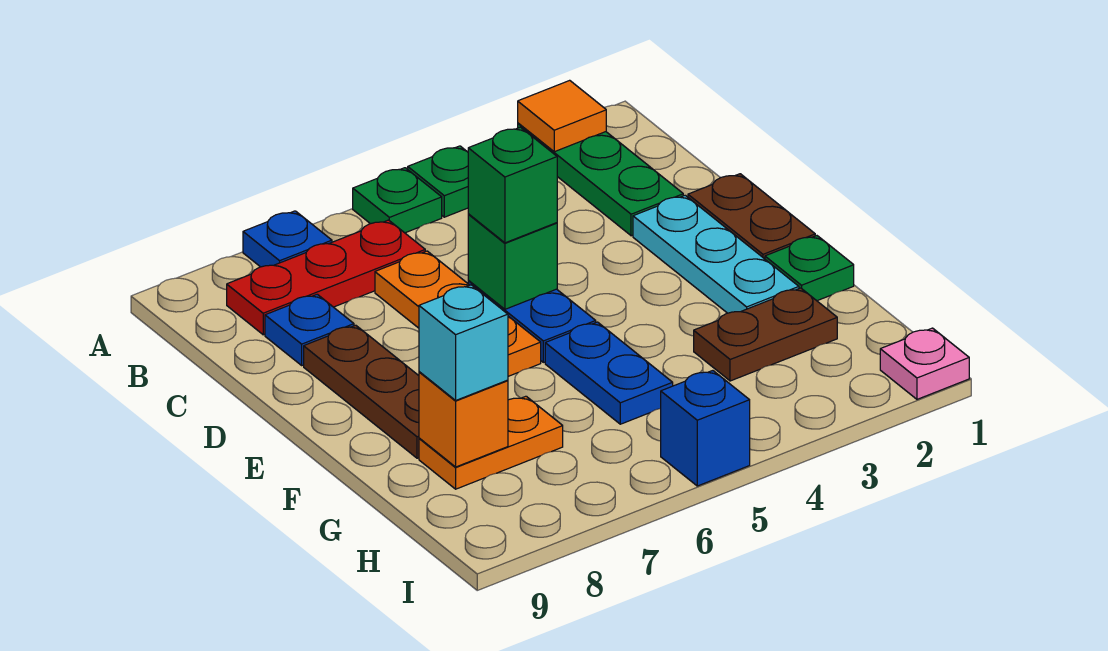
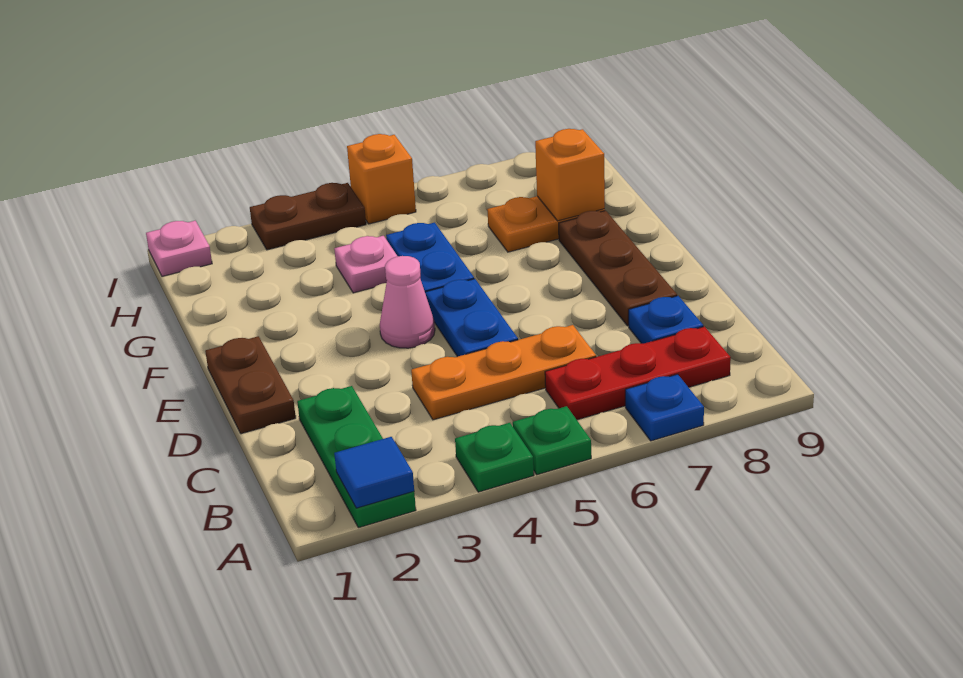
orange tile A2 level 2 -> blue tile A2 level 2
orange plate C6:E6 level 1 -> orange plate C4:C6 level 1
cyan plate D2:F2 level 1 -> none
green brick D5 level 2 -> none
green brick D5 level 3 -> none
none -> pink cone E4 level 1
green plate F1 level 1 -> none
brown plate G2:G3 level 1 -> brown plate I3:I4 level 1
none -> pink plate G4 level 1
cyan brick G8 level 3 -> none
blue brick I5 level 1 -> orange brick I5 level 1

